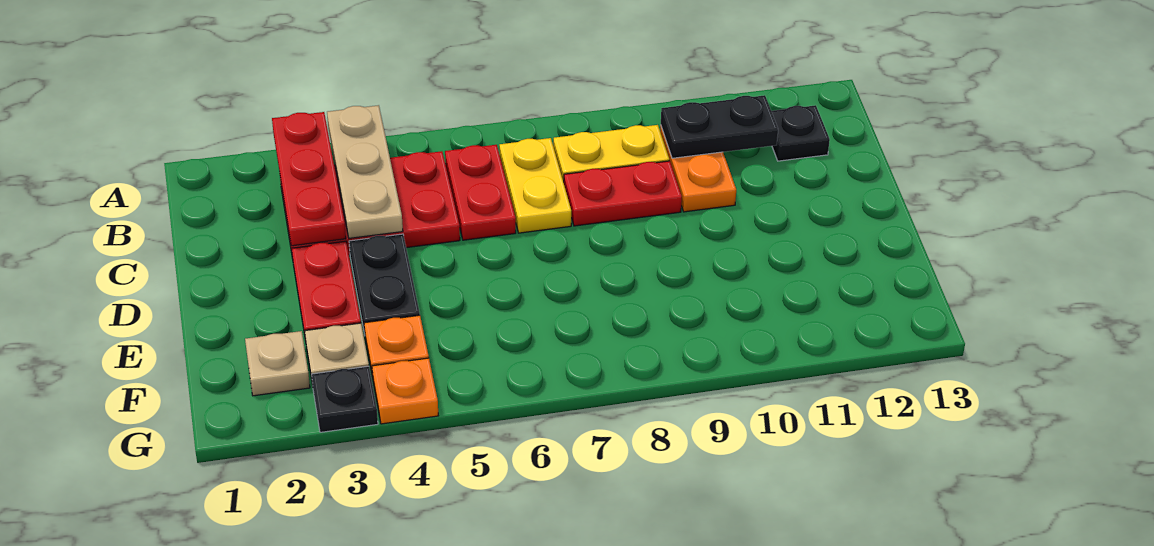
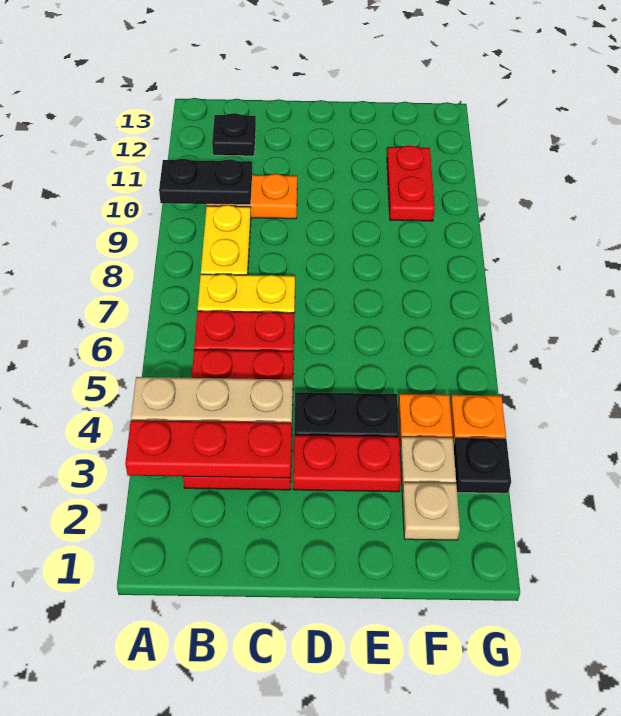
black plate B10:B11 level 2 -> black plate A10:B10 level 2
red plate C8:C9 level 1 -> red plate F10:F11 level 1

